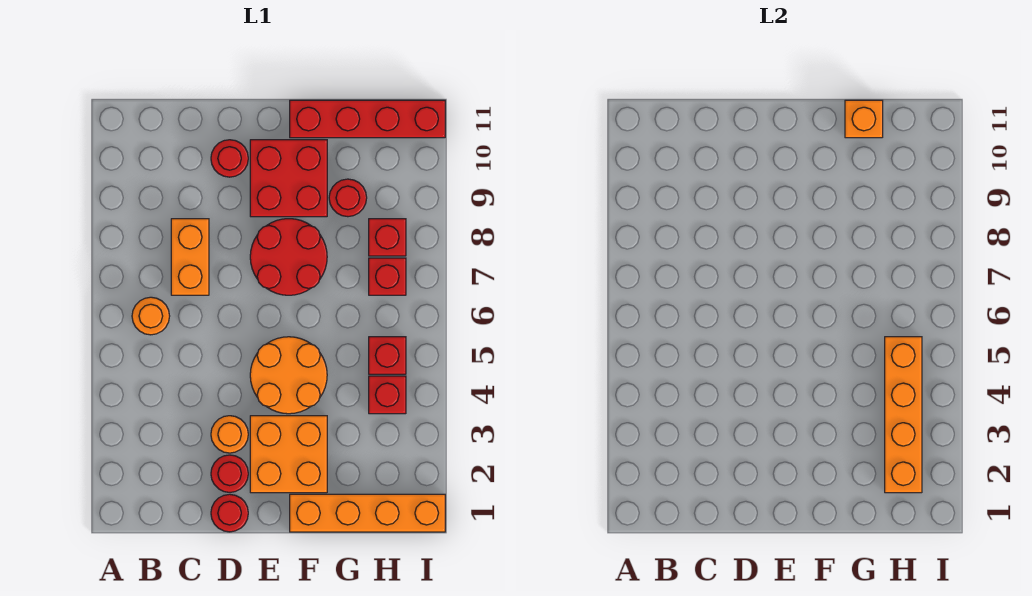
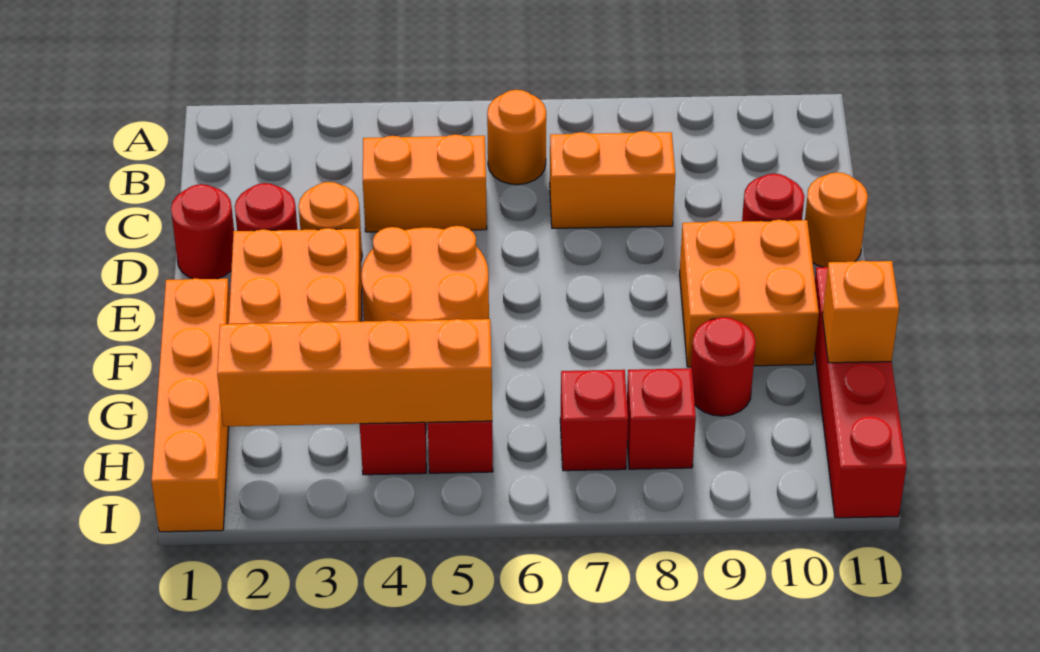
none -> orange brick C4:C5 level 1
none -> orange round brick D11 level 1
red round brick E7:F8 level 1 -> none
red brick E9:F10 level 1 -> orange brick E9:F10 level 1

